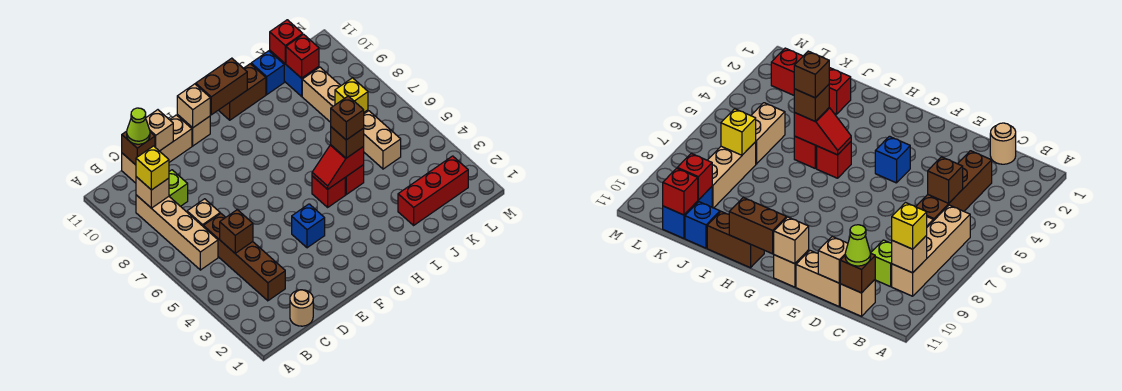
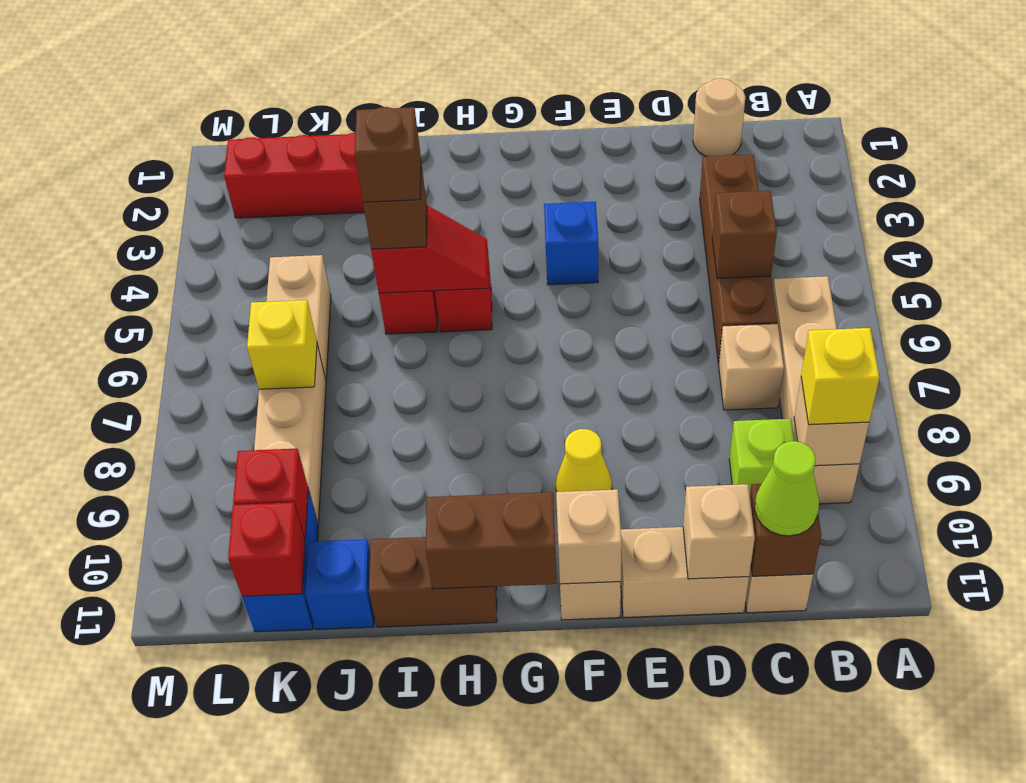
none -> yellow cone F9 level 1

